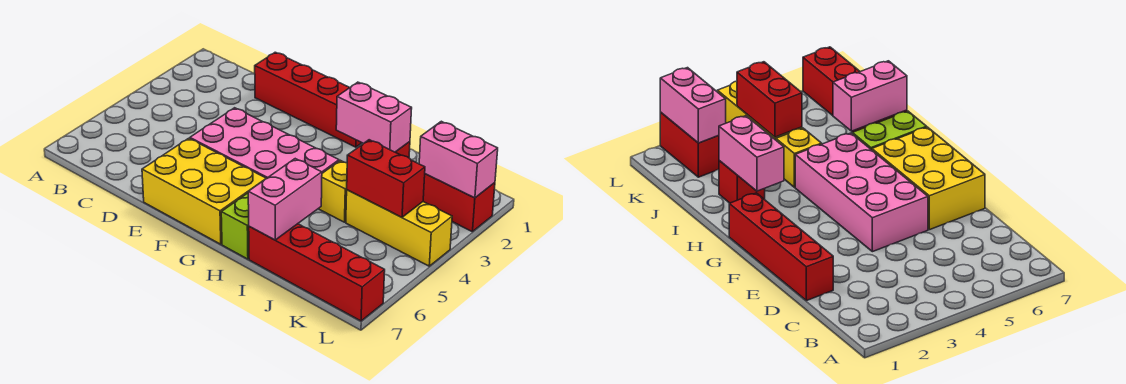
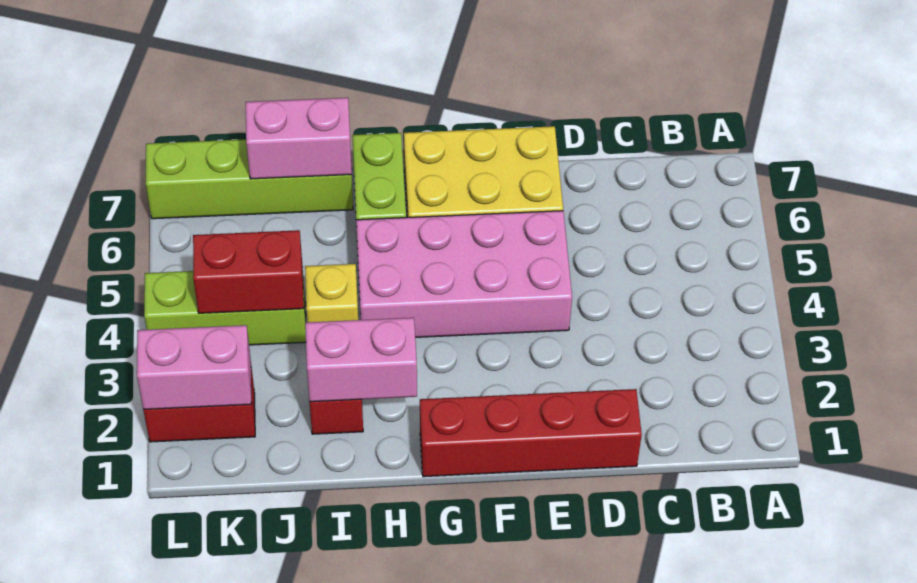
pink brick I6:I7 level 2 -> pink brick I7:J7 level 2
red brick I7:L7 level 1 -> lime brick I7:L7 level 1
yellow brick J4:L4 level 1 -> lime brick J4:L4 level 1

